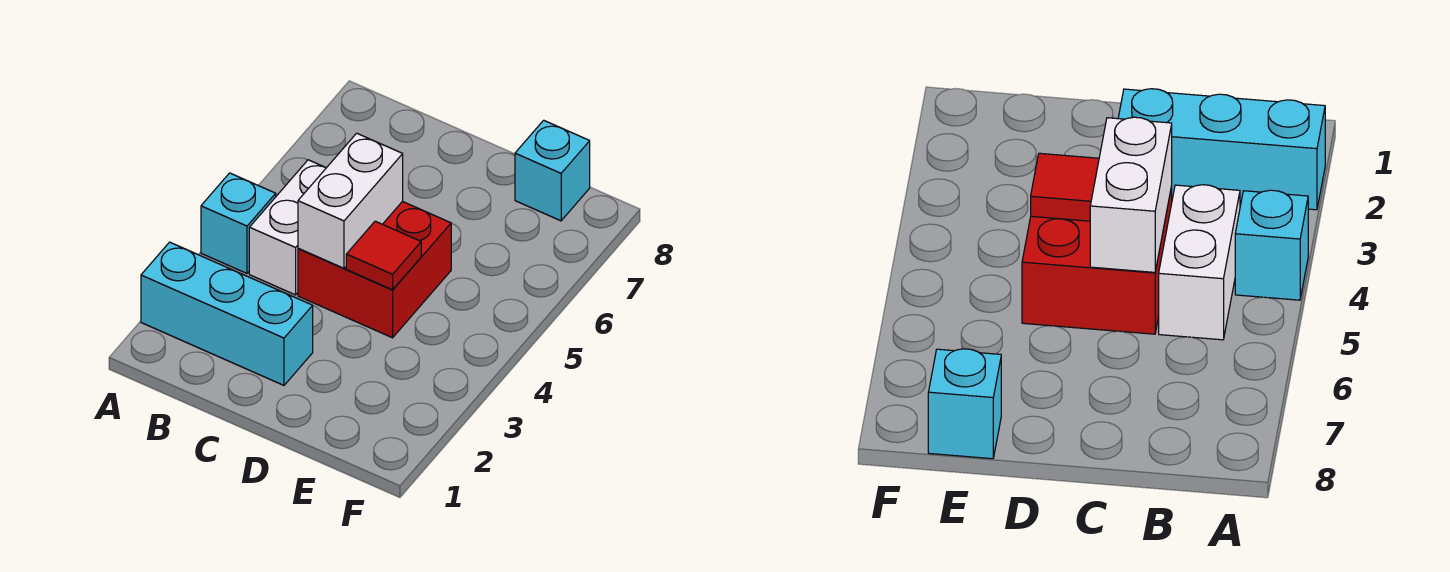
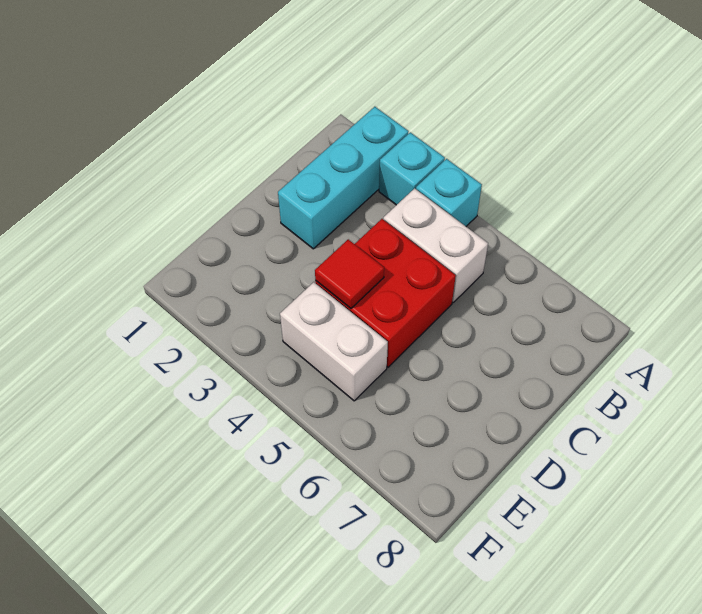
white brick C4:C5 level 2 -> white brick E4:E5 level 1
cyan brick E8 level 1 -> cyan brick A3 level 1

